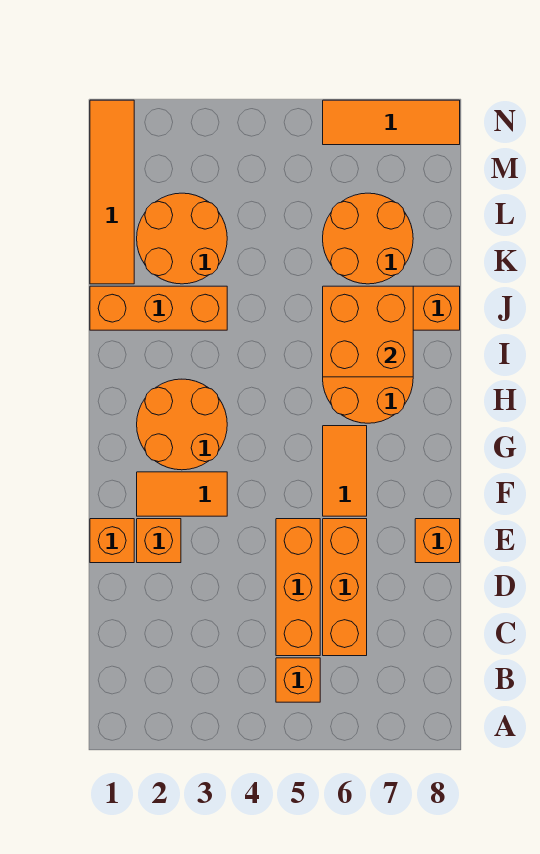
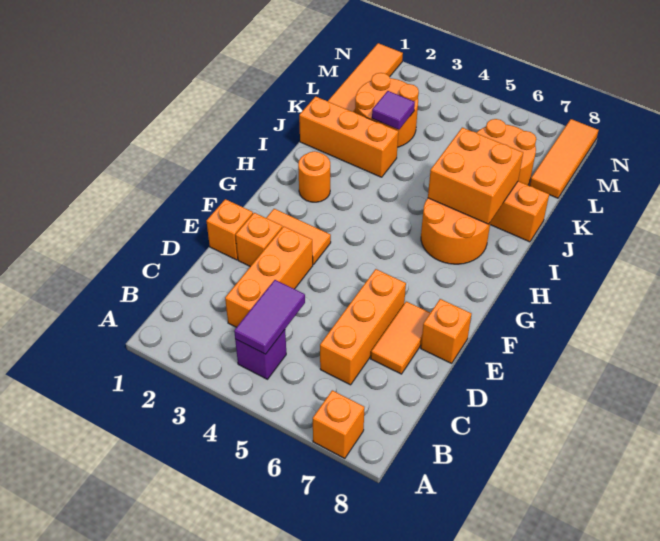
none -> purple brick B4 level 1
none -> purple tile B4:C4 level 2
orange brick B5 level 1 -> orange brick A7 level 1
orange brick C5:E5 level 1 -> orange brick C3:E3 level 1
orange tile F6:G6 level 1 -> orange tile D7:E7 level 1
orange round brick G2:H3 level 1 -> orange round brick H2 level 1
none -> purple tile K3 level 2
orange tile N6:N8 level 1 -> orange tile L8:N8 level 1

